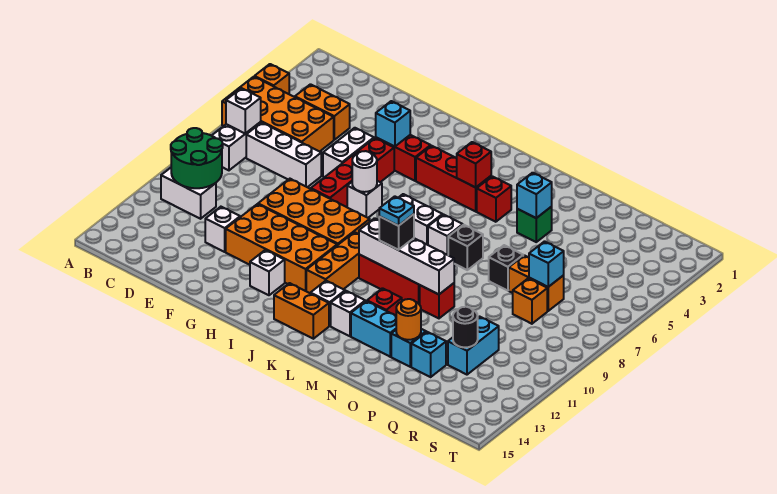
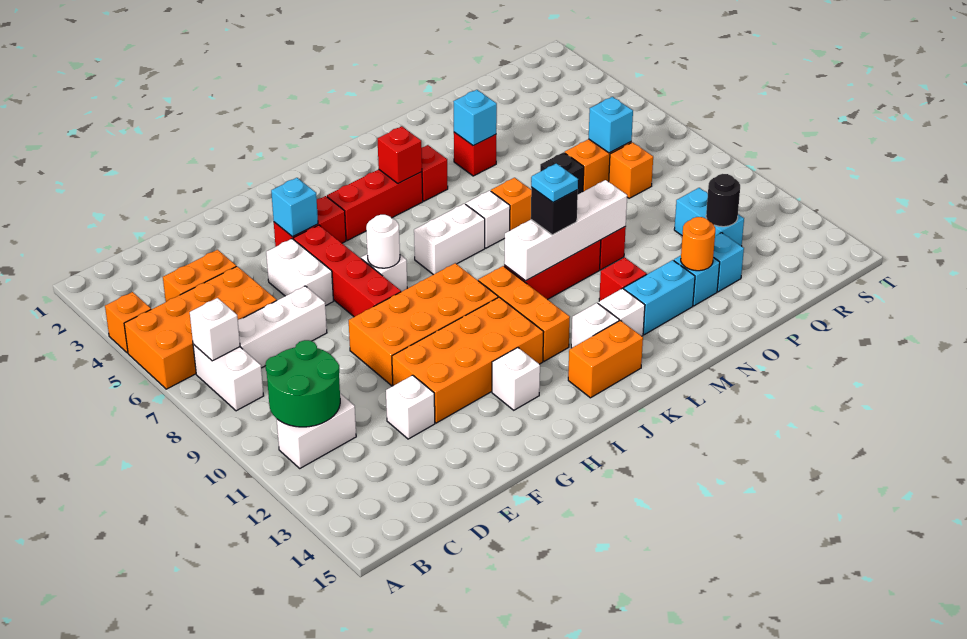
black brick M7 level 1 -> orange brick M7 level 1
green brick N4 level 1 -> red brick N4 level 1

